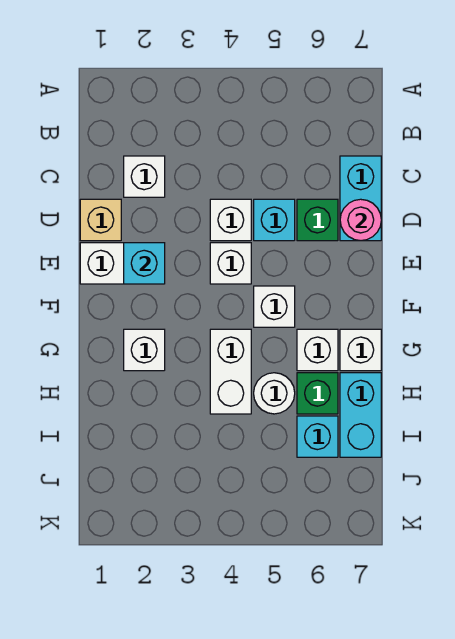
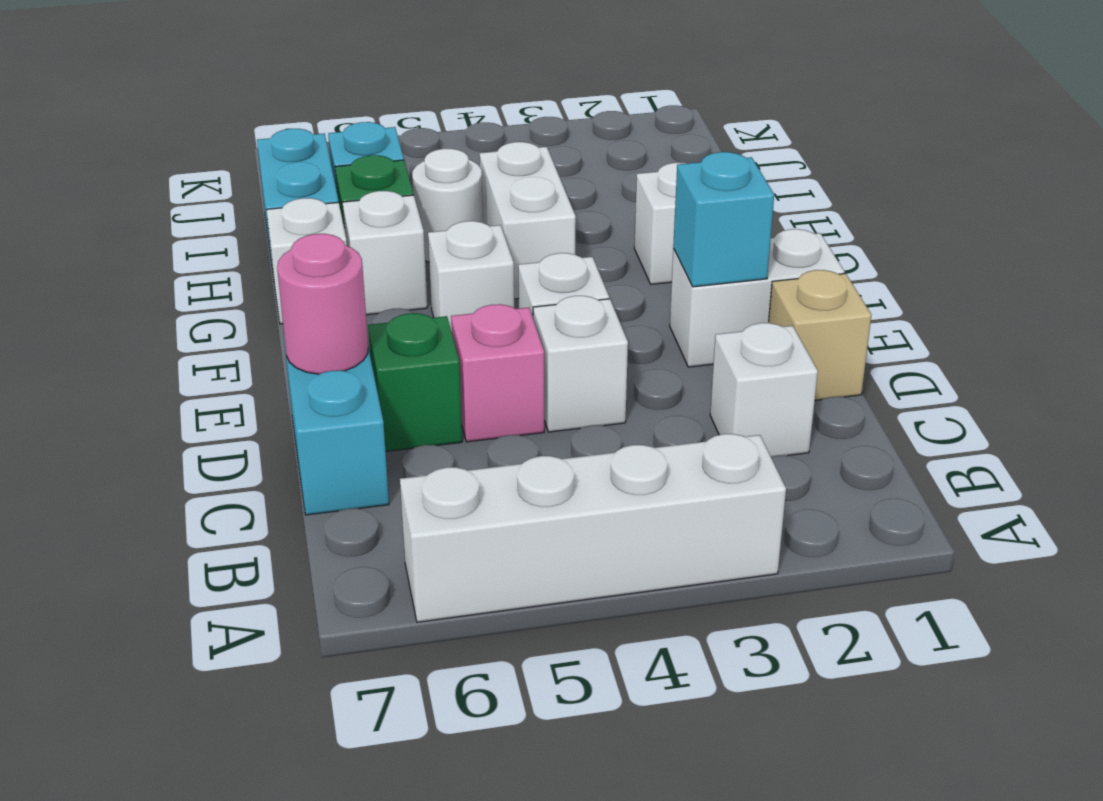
none -> white brick A3:A6 level 1
cyan brick D5 level 1 -> pink brick D5 level 1

